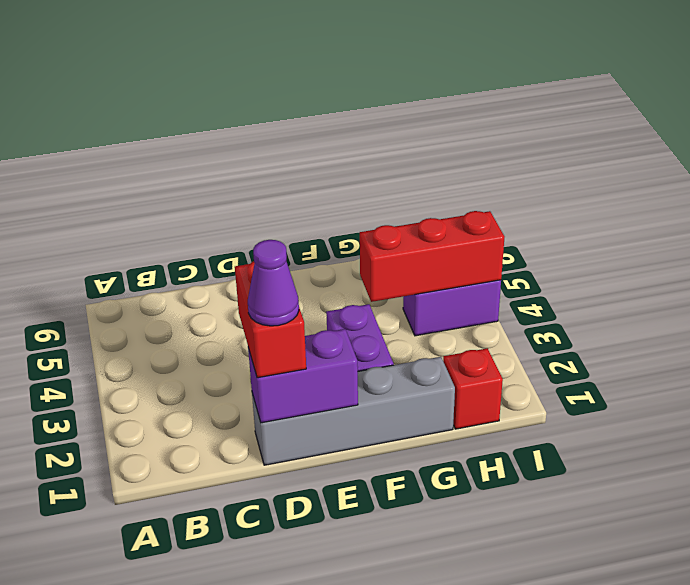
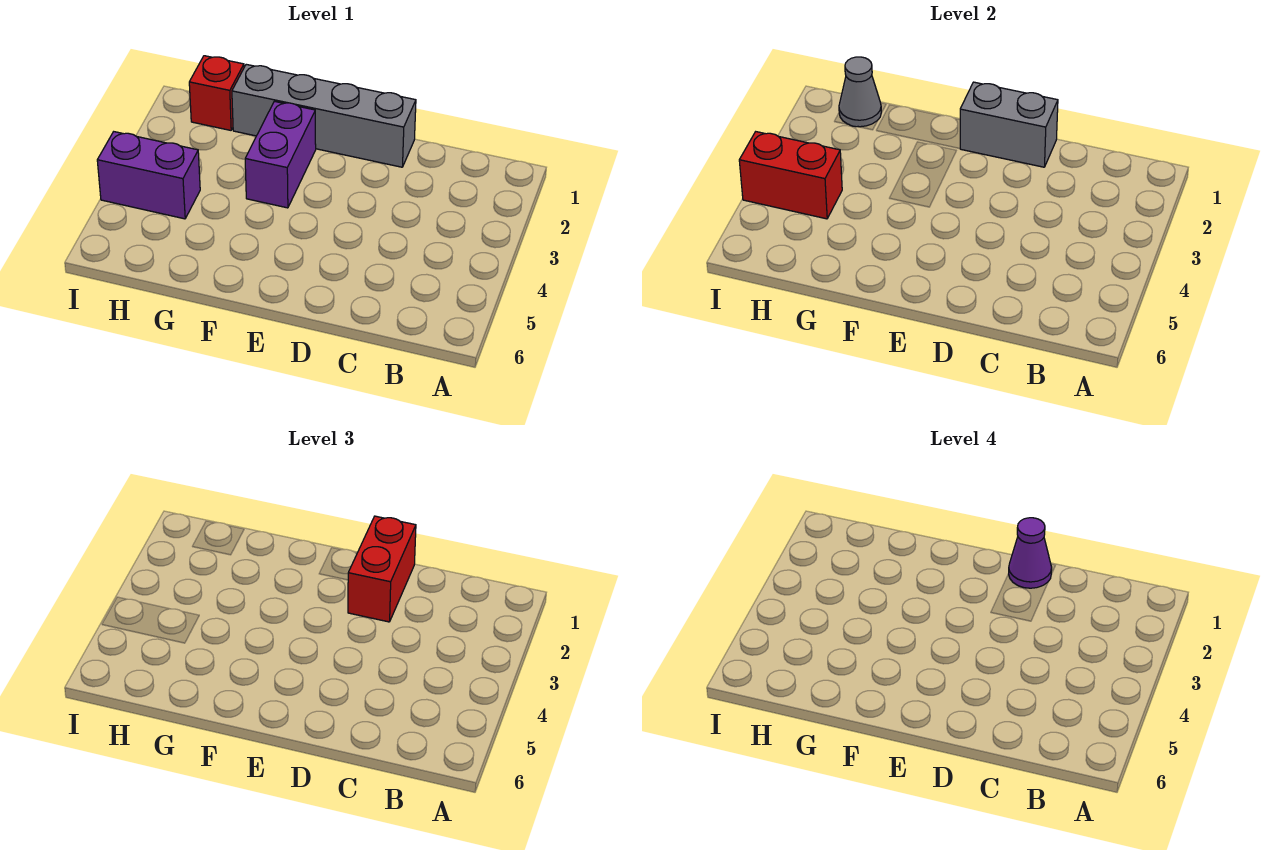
purple brick D1:E1 level 2 -> grey brick D1:E1 level 2
red brick G4:I4 level 2 -> red brick H4:I4 level 2
none -> grey cone H1 level 2

